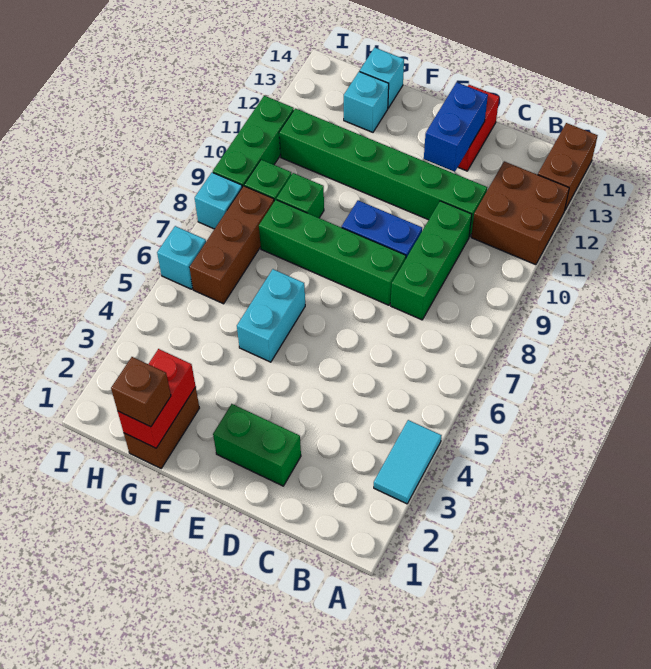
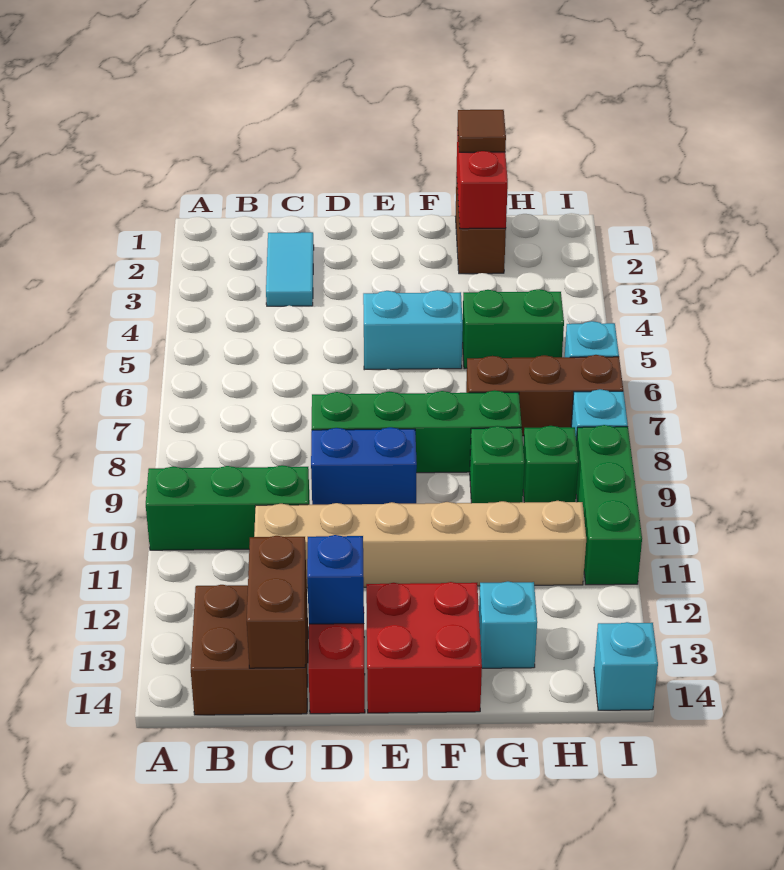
cyan tile A3:A4 level 1 -> cyan tile C2:C3 level 1
brown brick A11:B12 level 1 -> brown brick B13:C14 level 1
brown brick A13:A14 level 1 -> brown brick C13:C14 level 2
green brick C8:C10 level 1 -> green brick A10:C10 level 1
green brick C11:H11 level 1 -> tan brick C11:H11 level 1
green brick D2:E2 level 1 -> green brick G5:H5 level 1
blue brick D12:D13 level 2 -> blue brick D13 level 2
none -> red brick E13:F14 level 1
cyan brick F5:F6 level 1 -> cyan brick E5:F5 level 1
brown brick G1 level 3 -> brown tile G1 level 3
cyan brick G14 level 1 -> cyan brick I14 level 1
brown brick H6:H8 level 1 -> brown brick G7:I7 level 1

